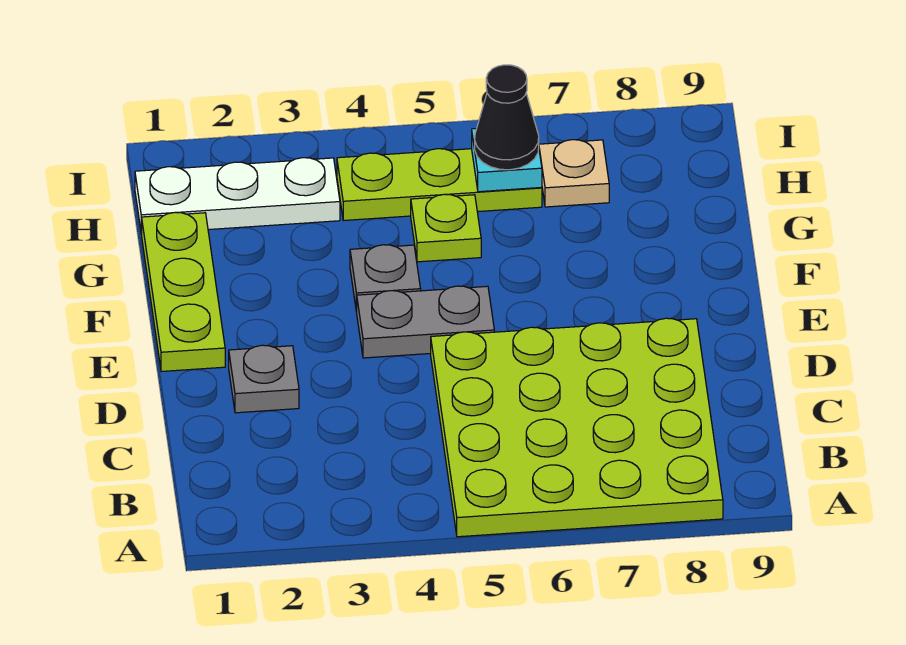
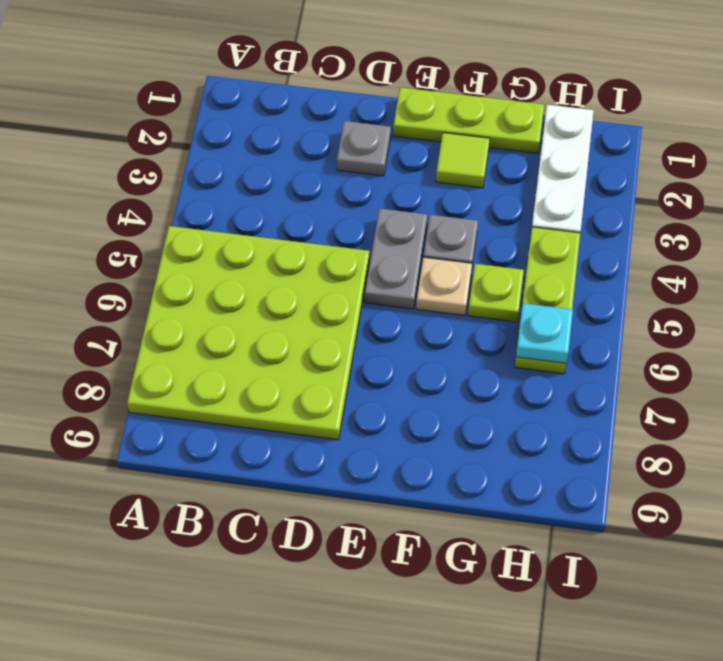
none -> lime tile F2 level 1
black cone H6 level 3 -> none
tan plate H7 level 1 -> tan plate F5 level 1

